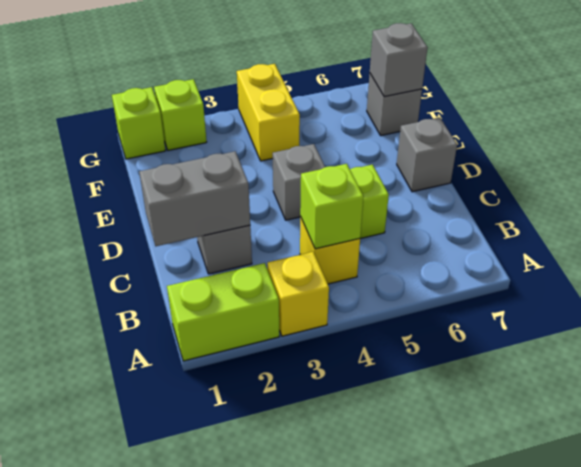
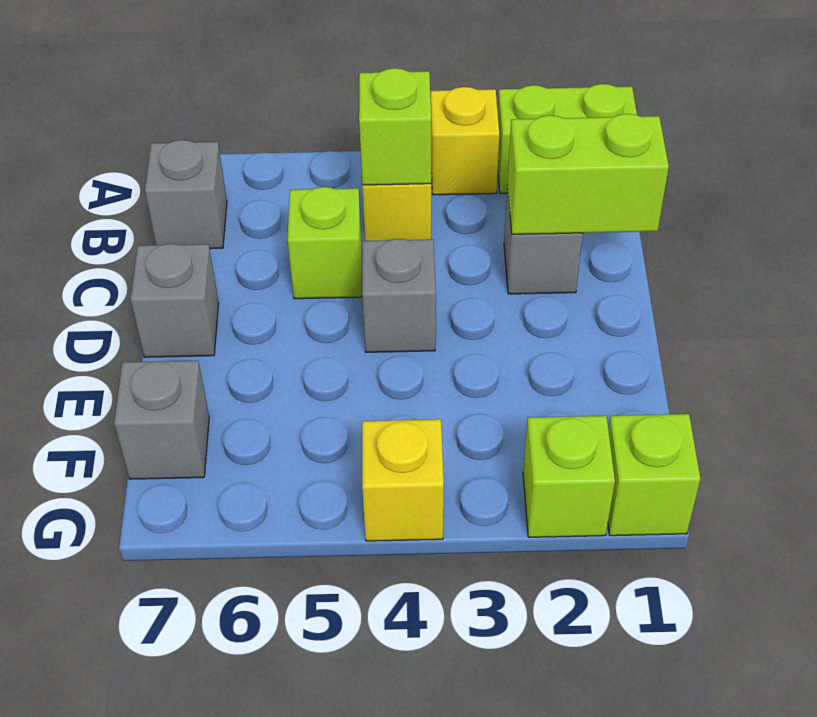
grey brick C1:C2 level 2 -> lime brick C1:C2 level 2
yellow brick F4:G4 level 1 -> yellow brick G4 level 1
grey brick F7 level 2 -> grey brick B7 level 1

